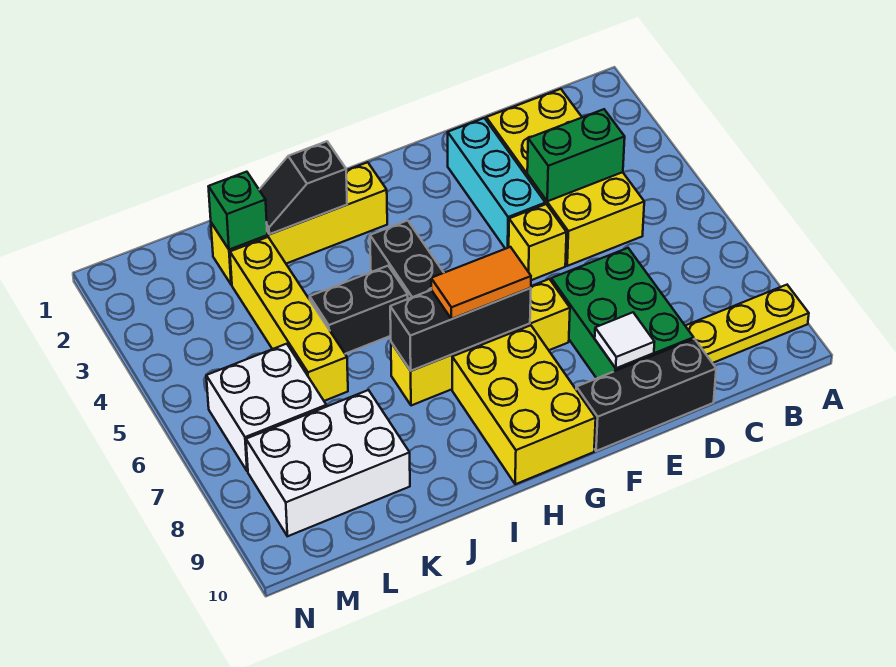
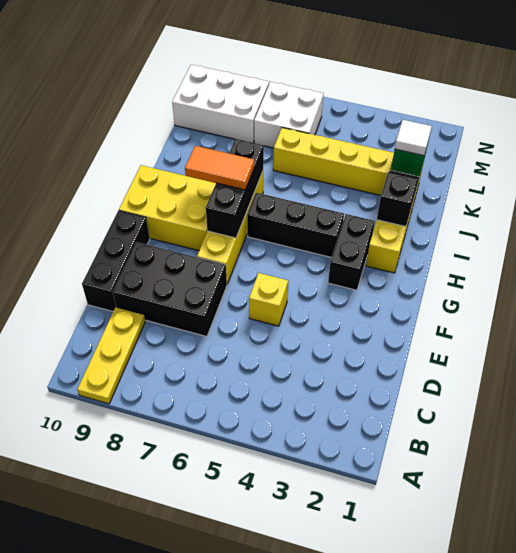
yellow brick C2:D5 level 1 -> none
green brick C4:D4 level 2 -> none
green brick D7:E9 level 1 -> black brick D7:E9 level 1
cyan brick E2:E4 level 1 -> none
white tile E9 level 2 -> white tile K2 level 3
orange tile G7:H7 level 3 -> orange tile H7:H8 level 3
black brick I5:J5 level 1 -> black brick G3:H3 level 1
white brick K8:M9 level 1 -> white brick L8:M10 level 1

